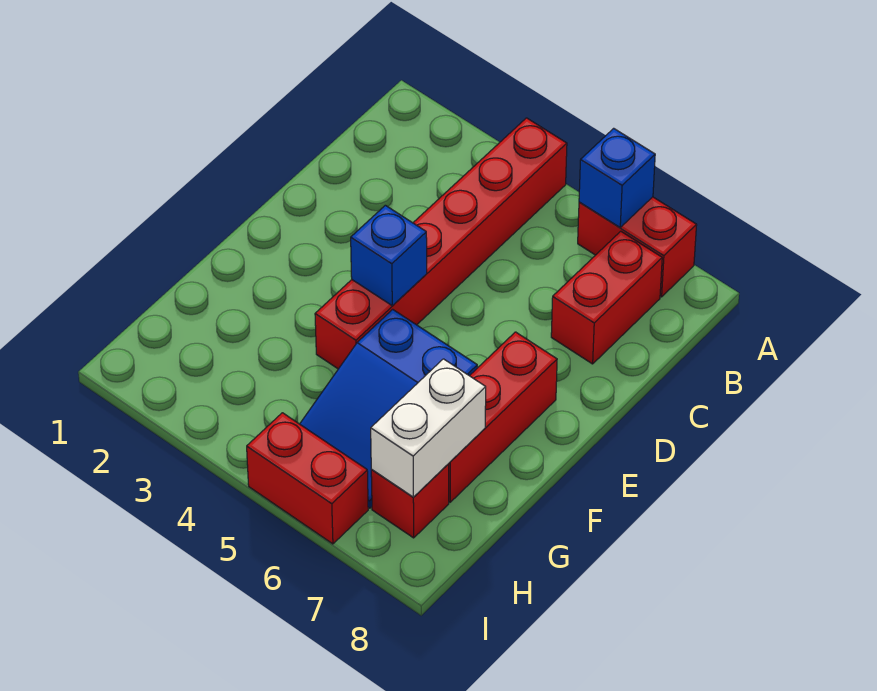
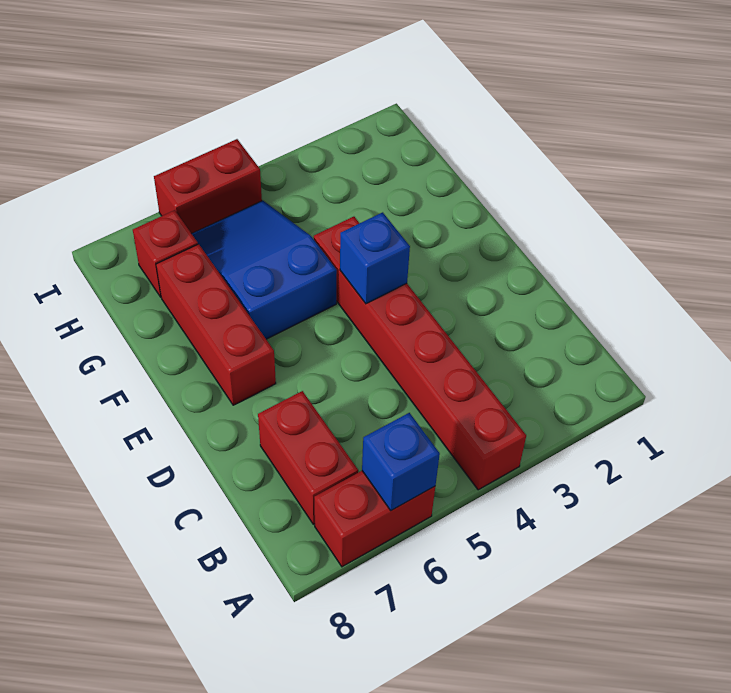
white brick G7:H7 level 2 -> none

